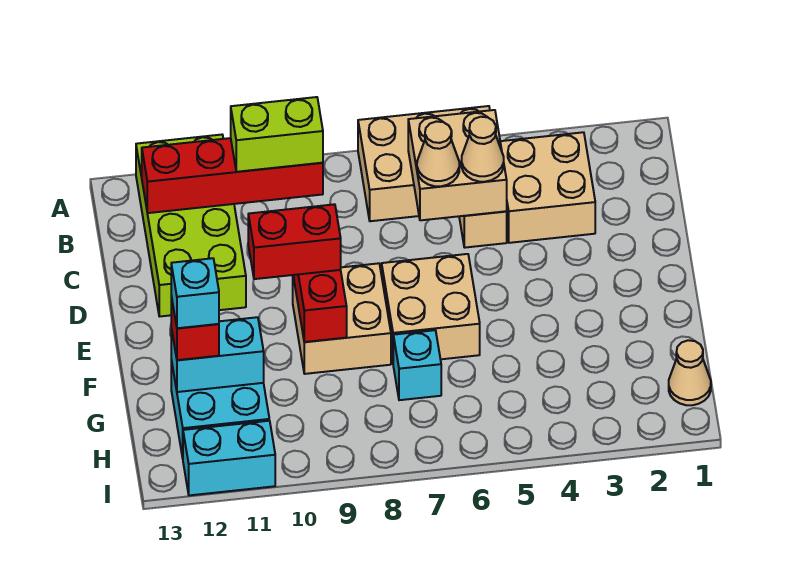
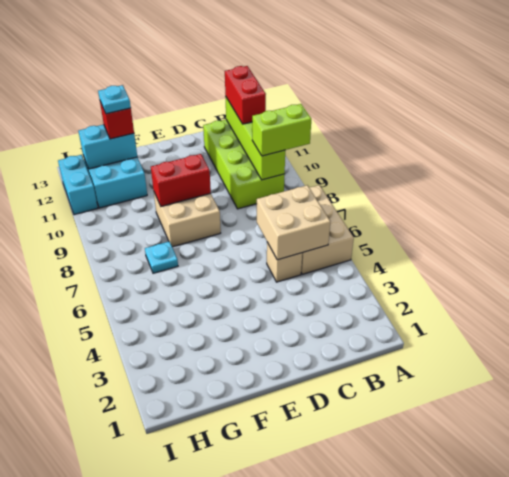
lime brick A11:D12 level 1 -> lime brick B9:C12 level 1
tan brick B3:C4 level 1 -> none
red brick B9:B12 level 2 -> lime brick B9:B12 level 2
lime brick B9:B10 level 3 -> lime brick A9:B9 level 3
tan cone C5 level 3 -> none
tan cone C6 level 3 -> none
tan brick E6:F7 level 1 -> none
red brick E9:E10 level 3 -> red brick B11:B12 level 3
cyan brick G7 level 1 -> cyan plate G7 level 1
cyan brick G11:G12 level 2 -> cyan brick G12:H12 level 2
cyan brick G12 level 4 -> cyan plate G12 level 4
tan cone H1 level 1 -> none

